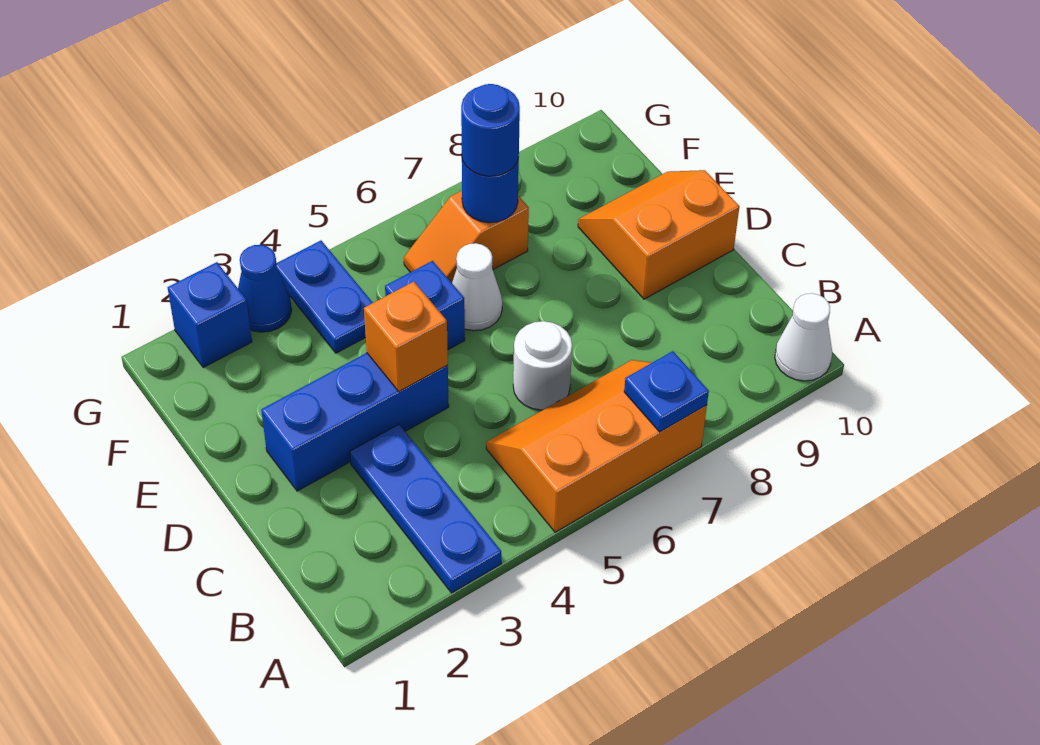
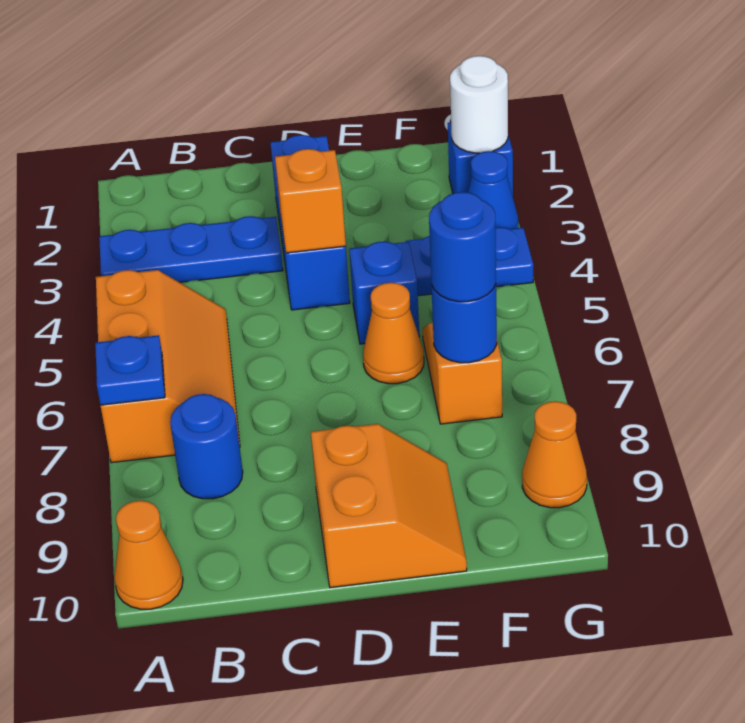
white cone A10 level 1 -> orange cone A10 level 1
none -> blue round brick B8 level 1
white round brick C6 level 1 -> white round brick G2 level 2
white cone E6 level 1 -> orange cone E6 level 1
none -> orange cone G9 level 1

